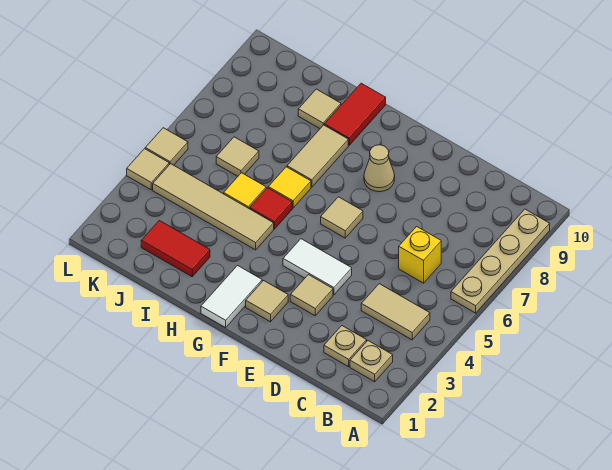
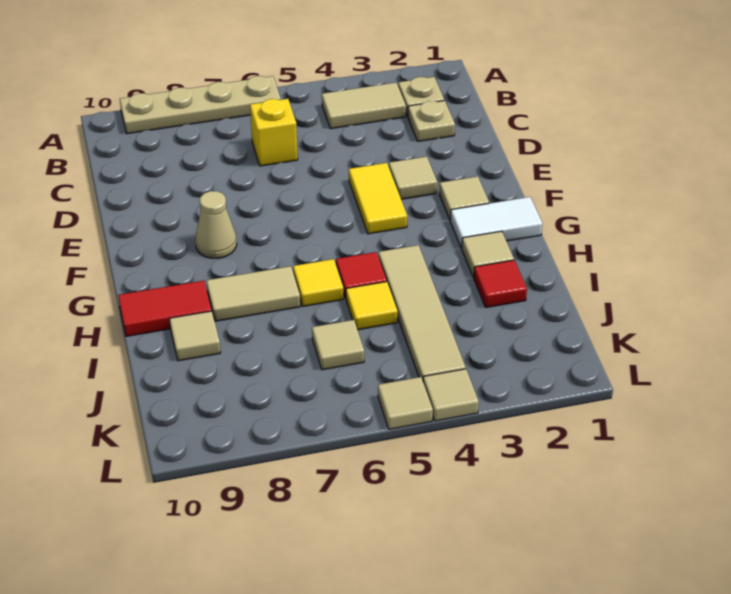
tan tile B4:C4 level 1 -> tan tile B3:B4 level 1
white tile E4:F4 level 1 -> yellow tile E4:F4 level 1
tan tile F6 level 1 -> tan tile H2 level 1
red tile I2:J2 level 1 -> red tile I2 level 1

